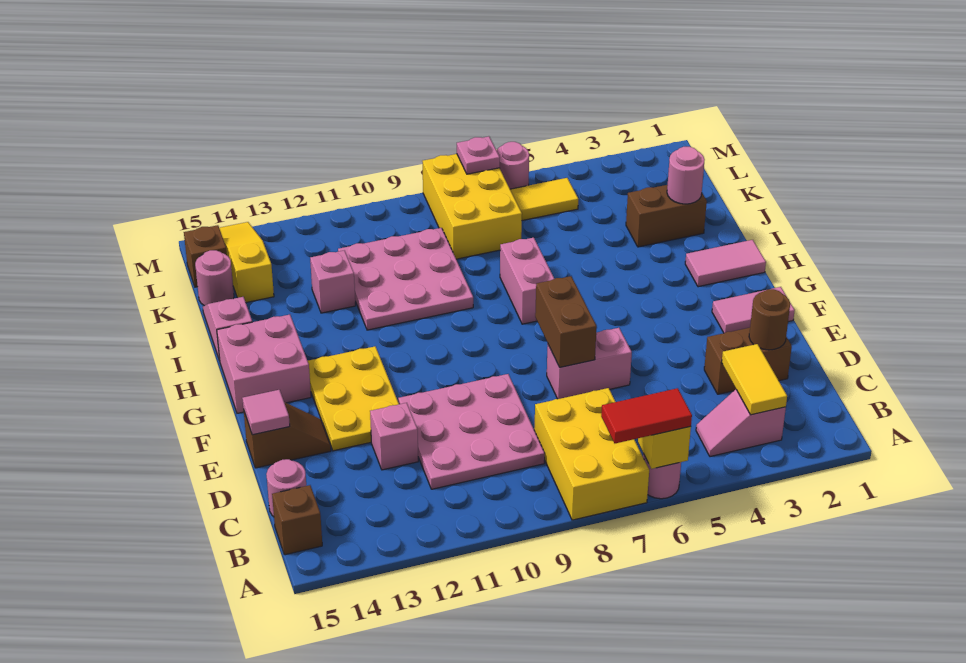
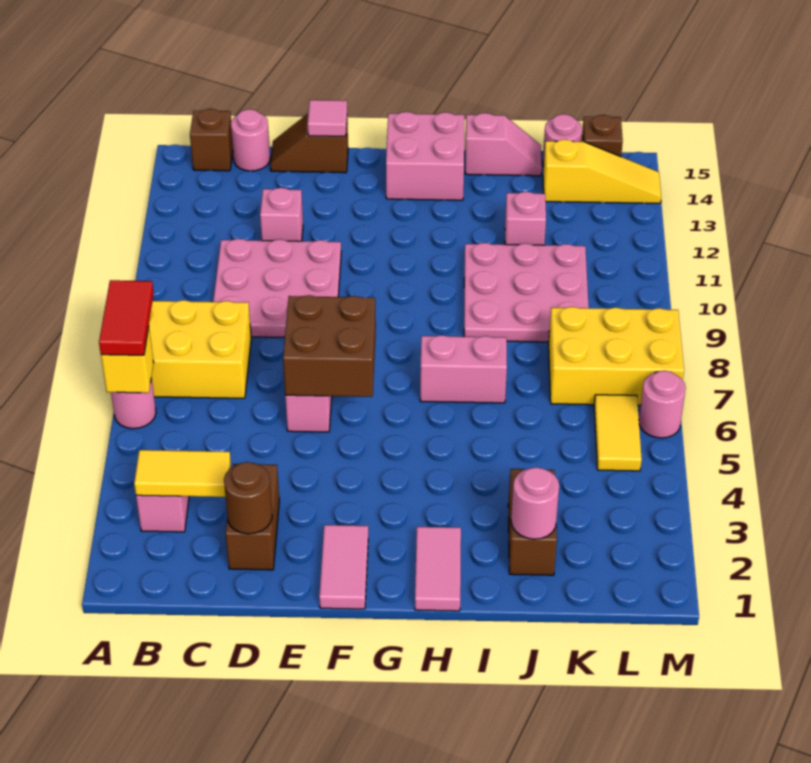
brown brick E7:F7 level 2 -> brown brick E6:F7 level 2
yellow plate E12:G13 level 1 -> none
brown slope E14:E15 level 1 top 15 -> brown slope D15:E15 level 1 top E
pink plate M7 level 2 -> none

